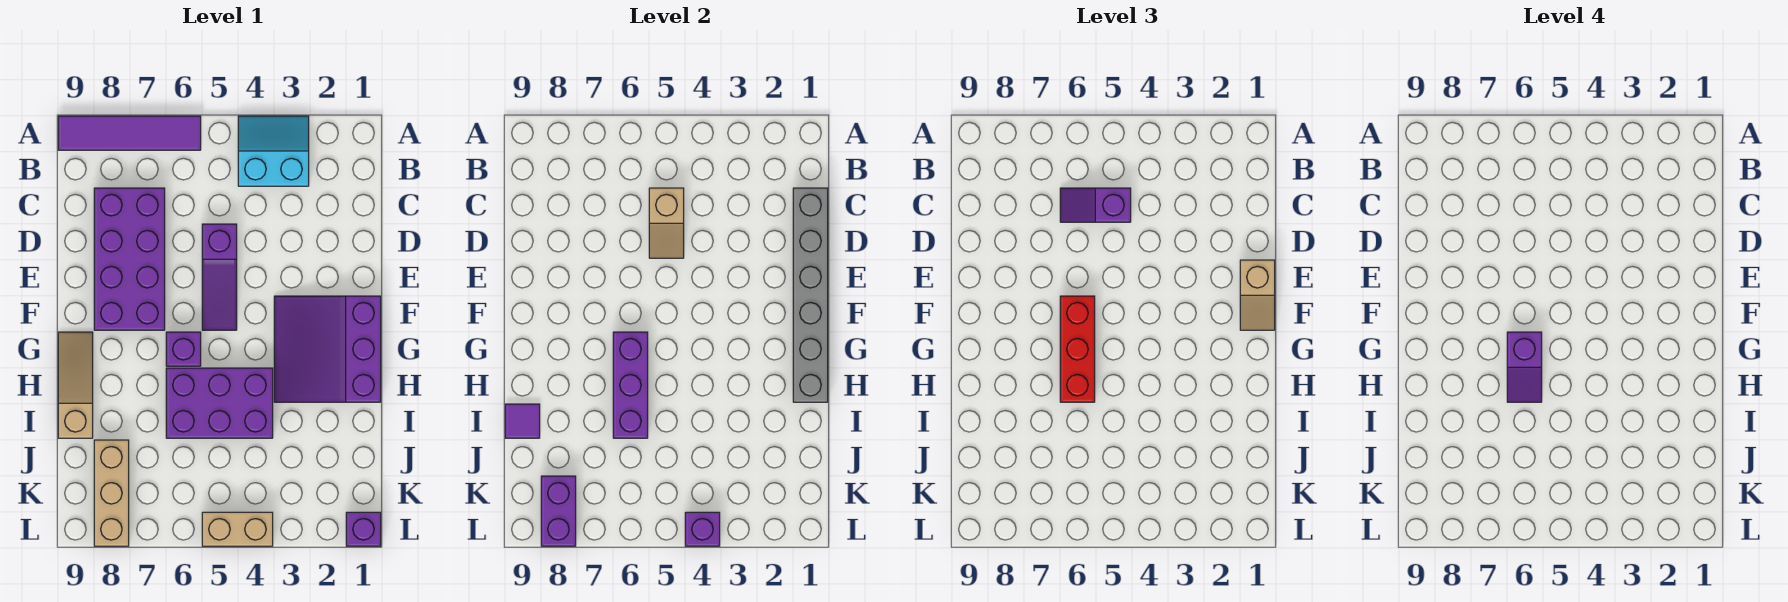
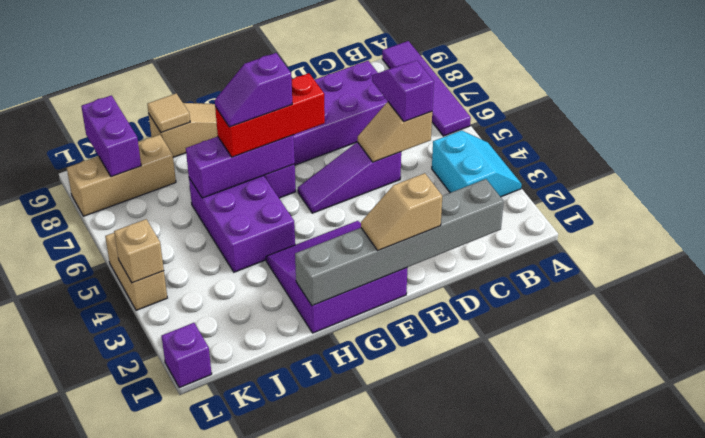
purple tile I9 level 2 -> tan tile I9 level 2
purple brick K8:L8 level 2 -> purple brick K8:K9 level 2
purple brick L4 level 2 -> tan brick L4 level 2

